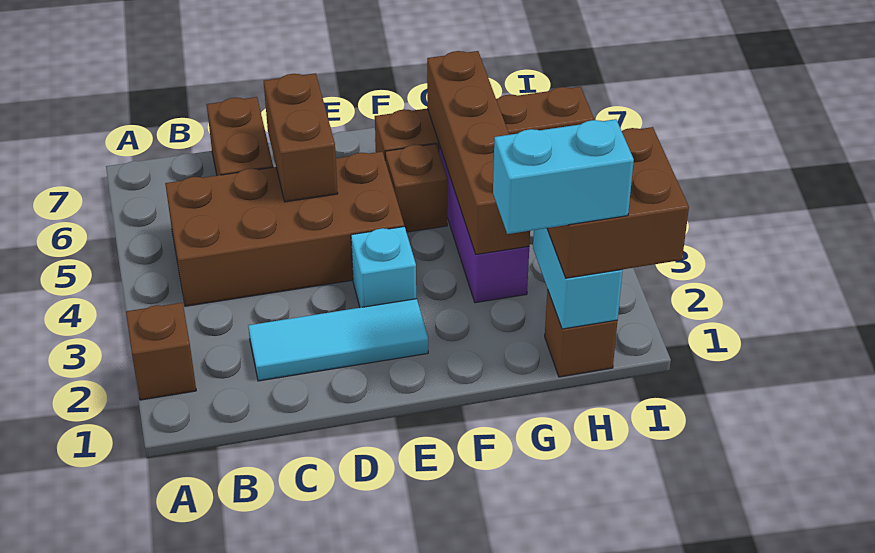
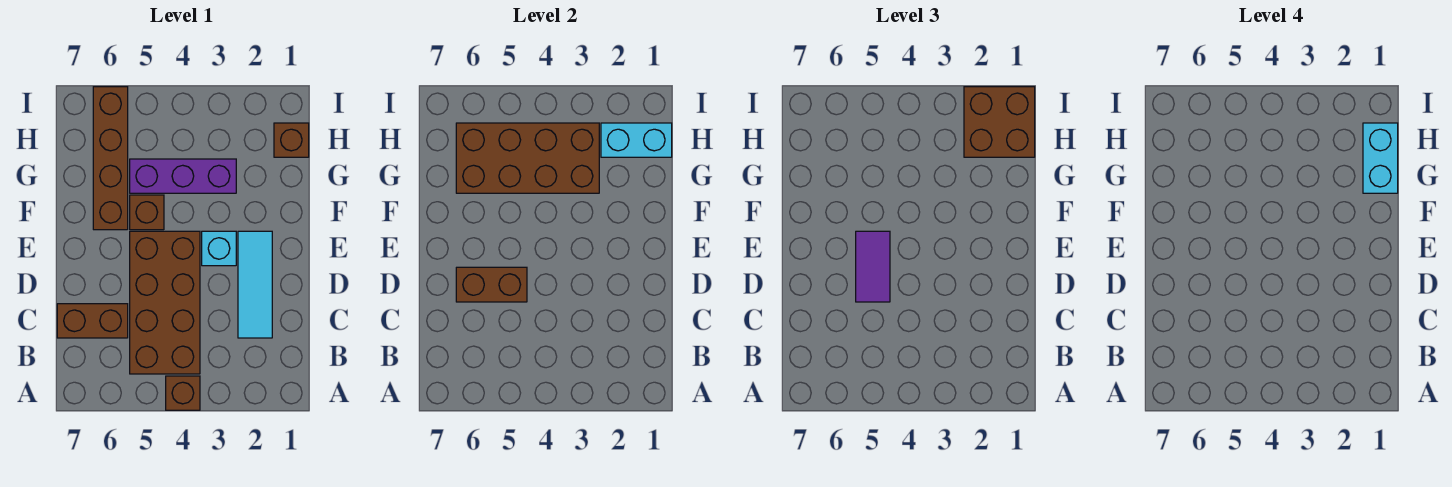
brown brick A2 level 1 -> brown brick A4 level 1
none -> purple tile D5:E5 level 3
brown brick G3:G6 level 2 -> brown brick G3:H6 level 2

